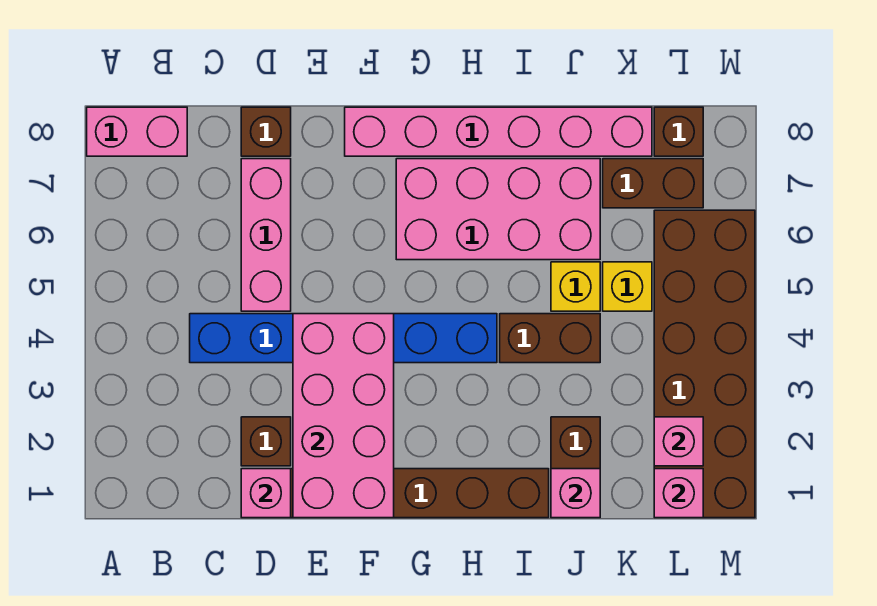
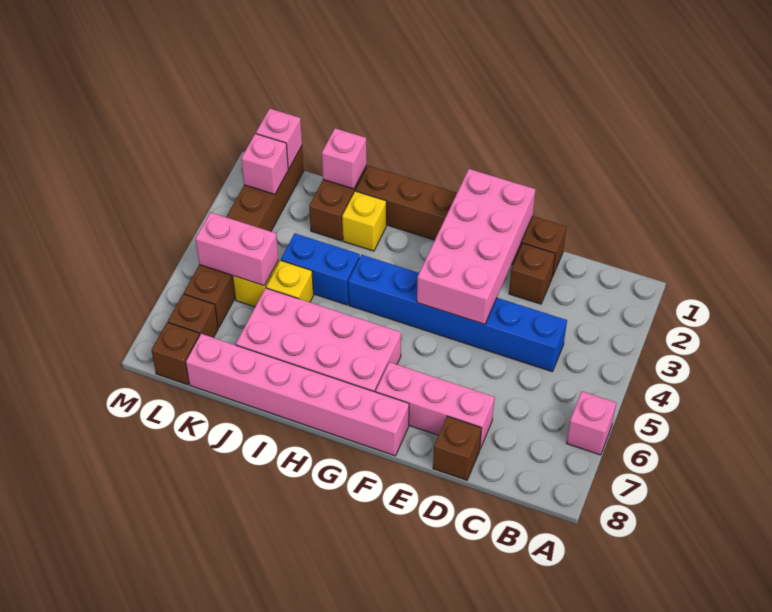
pink brick A8:B8 level 1 -> pink brick K5:L5 level 2
pink brick D1 level 2 -> pink brick A6 level 1
pink brick D5:D7 level 1 -> pink brick D7:F7 level 1
none -> yellow brick I2 level 1
brown brick I4:J4 level 1 -> blue brick I4:J4 level 1
brown brick K7:L7 level 1 -> brown brick L7 level 1
brown brick L1:M6 level 1 -> brown brick L1:L6 level 1

